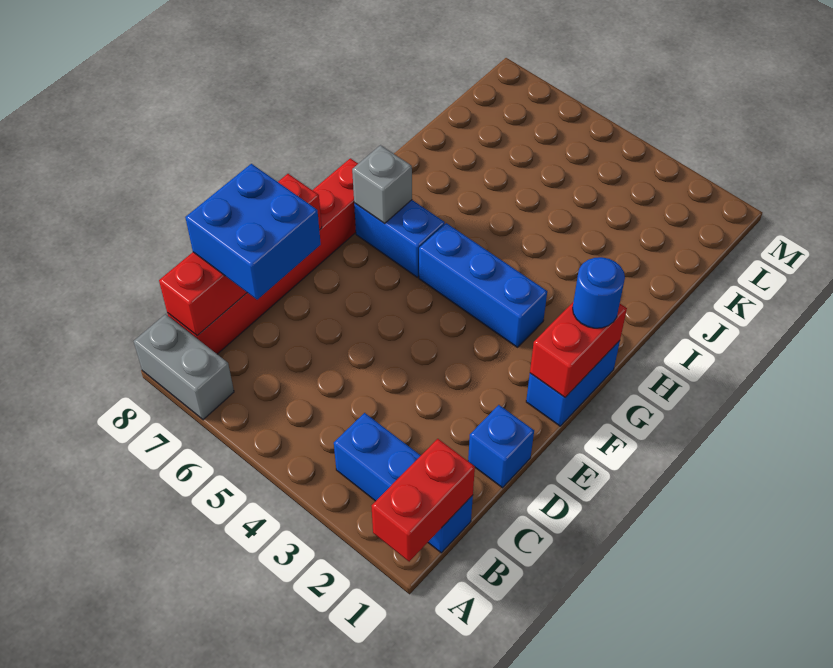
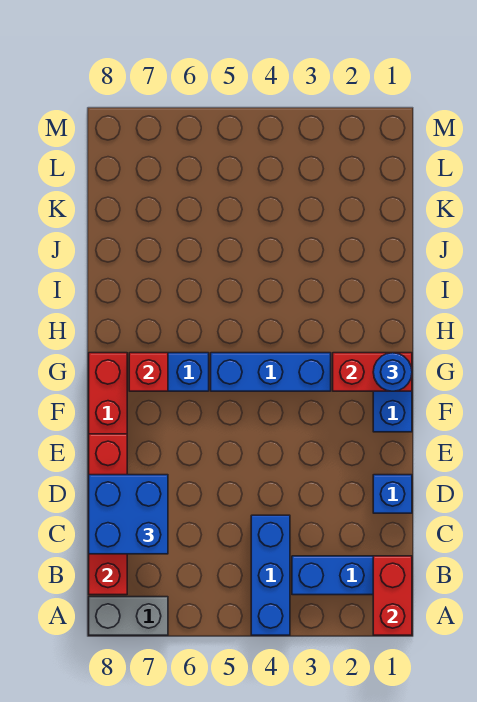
none -> blue brick A4:C4 level 1
red brick F1:G1 level 2 -> red brick G1:G2 level 2
grey brick G7 level 2 -> red brick G7 level 2

